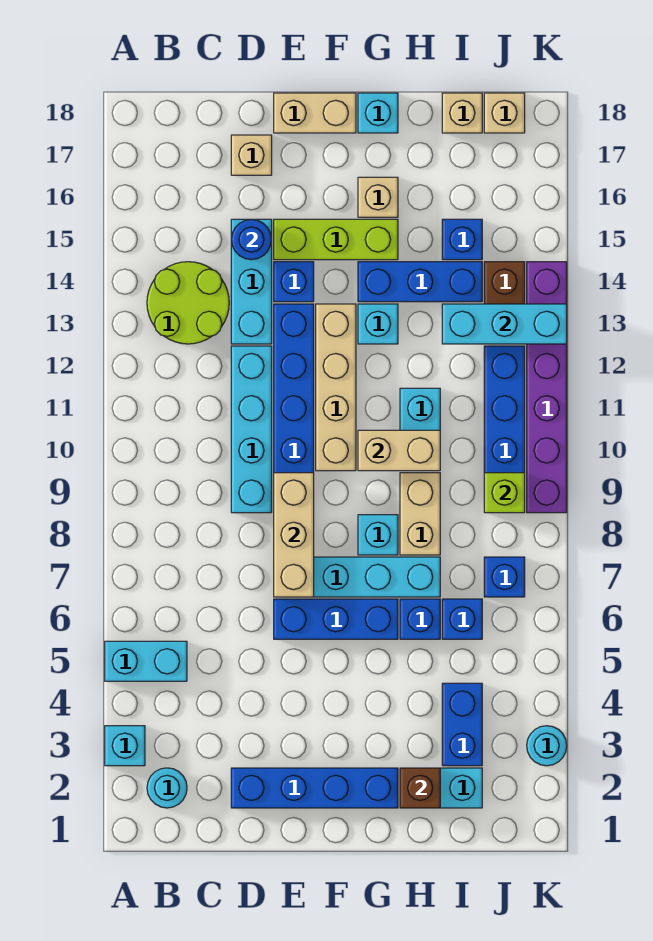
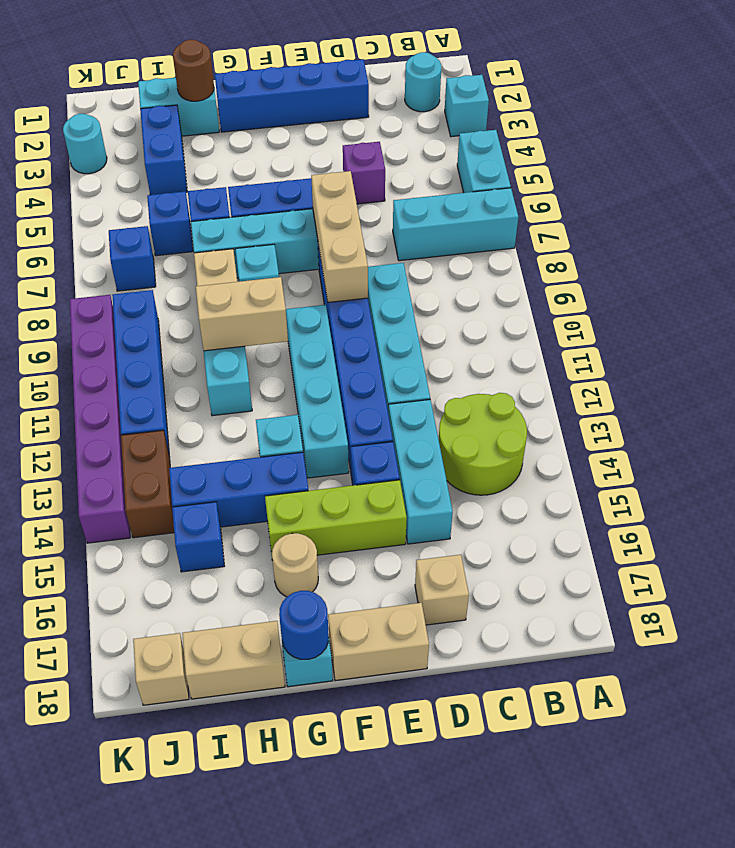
cyan brick A5:B5 level 1 -> cyan brick A5:A6 level 1
none -> purple brick D5 level 1
blue round brick D15 level 2 -> blue round brick G18 level 2
tan brick F10:F13 level 1 -> cyan brick F10:F13 level 1
tan brick G16 level 1 -> tan round brick G16 level 1
brown brick H2 level 2 -> brown round brick H2 level 2
cyan brick I13:K13 level 2 -> cyan brick A7:C7 level 1
tan brick I18 level 1 -> tan brick H18:I18 level 1
lime brick J9 level 2 -> none

